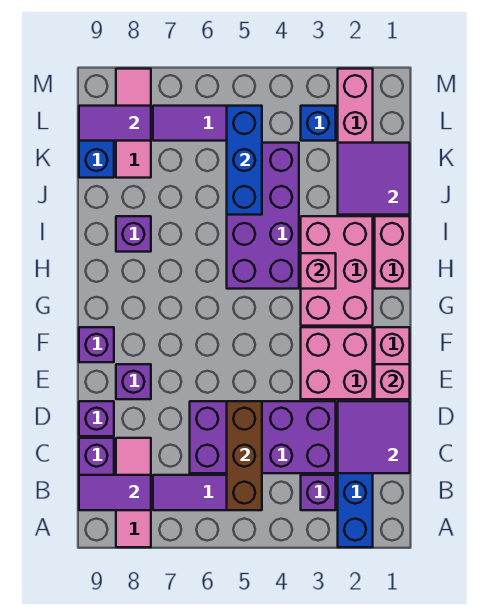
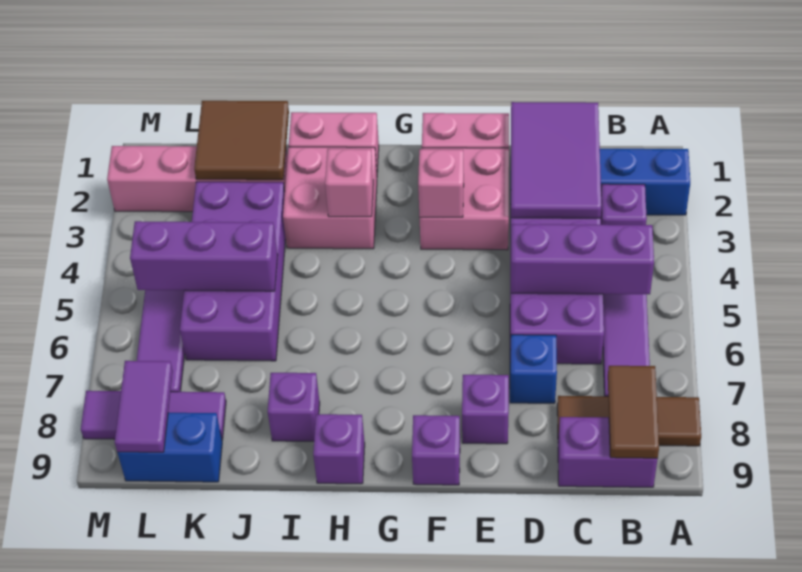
pink tile A8:C8 level 1 -> brown tile A8:C8 level 1
brown brick B5:D5 level 2 -> purple brick B5:D5 level 2
purple tile B8:B9 level 2 -> brown tile B8:B9 level 2
purple tile C1:D2 level 2 -> purple tile C1:D3 level 2
purple brick D9 level 1 -> purple brick H9 level 1
pink brick E1 level 2 -> pink brick F3 level 2
pink brick G2:I3 level 1 -> pink brick H2:I3 level 1
purple brick H4:K5 level 1 -> purple brick J3:K6 level 1
purple tile J1:K2 level 2 -> brown tile J1:K2 level 2
blue brick J5:L5 level 2 -> purple brick J5:L5 level 2
pink tile K8:M8 level 1 -> purple tile K8:M8 level 1
blue brick L3 level 1 -> blue brick D7 level 1

